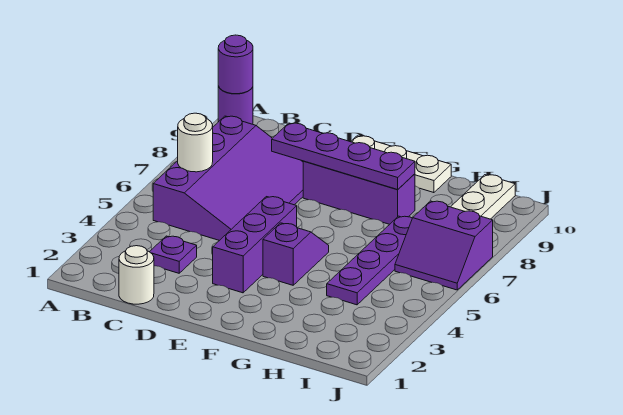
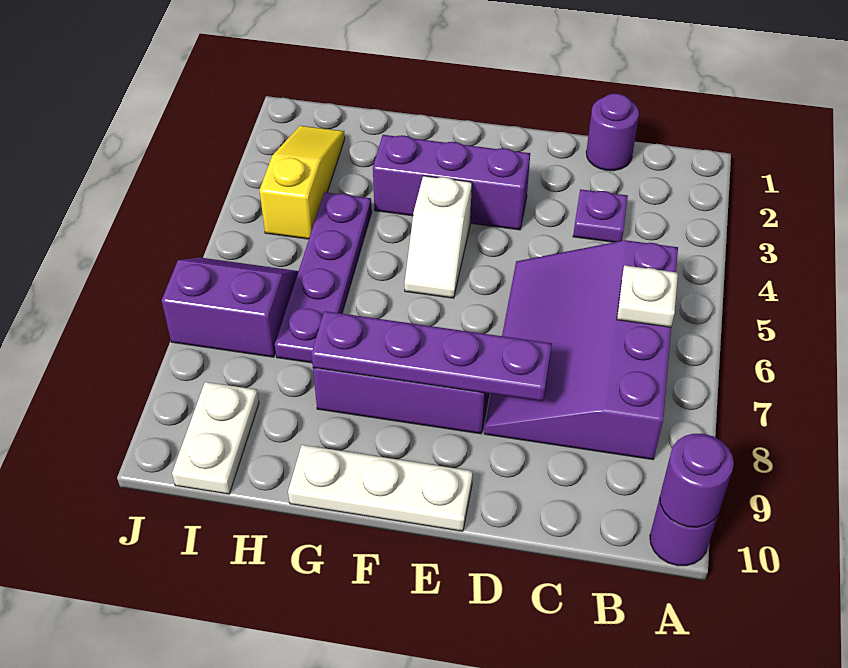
white round brick B6 level 2 -> white plate B6 level 2
white round brick C1 level 1 -> purple round brick C1 level 1
purple brick E3:E5 level 1 -> purple brick E3:G3 level 1
purple slope F4:F5 level 1 top 4 -> white slope F4:F5 level 1 top 4
none -> yellow slope I2:I4 level 1 top 4

